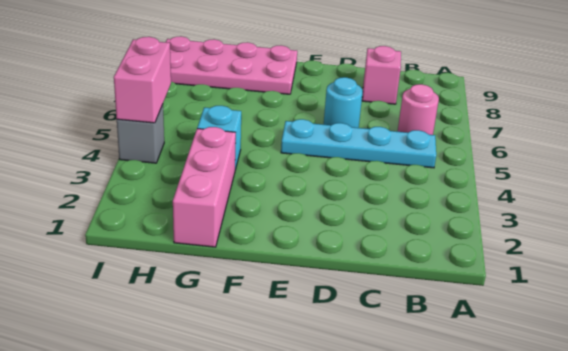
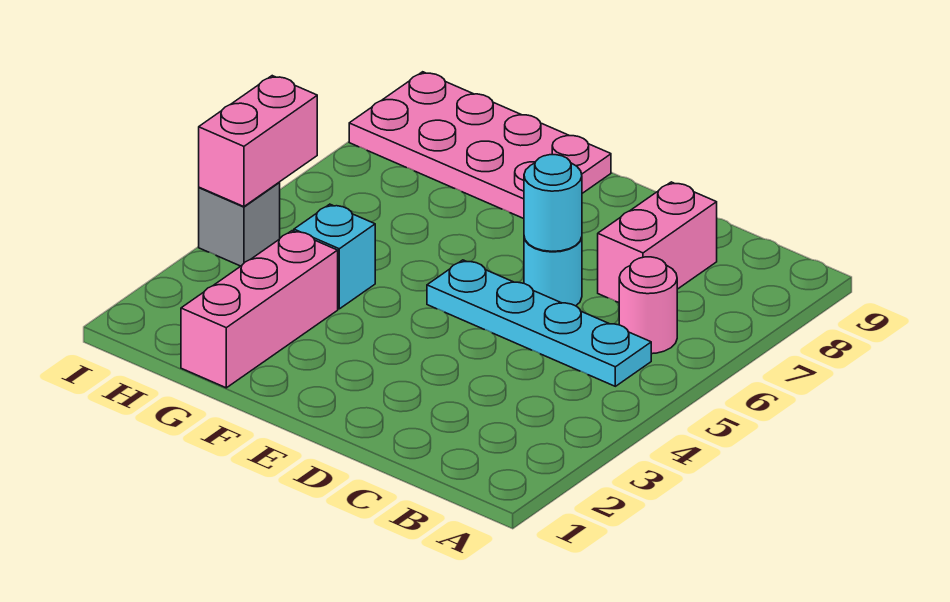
pink brick C8 level 1 -> pink brick C7:C8 level 1
none -> cyan round brick D6 level 2

